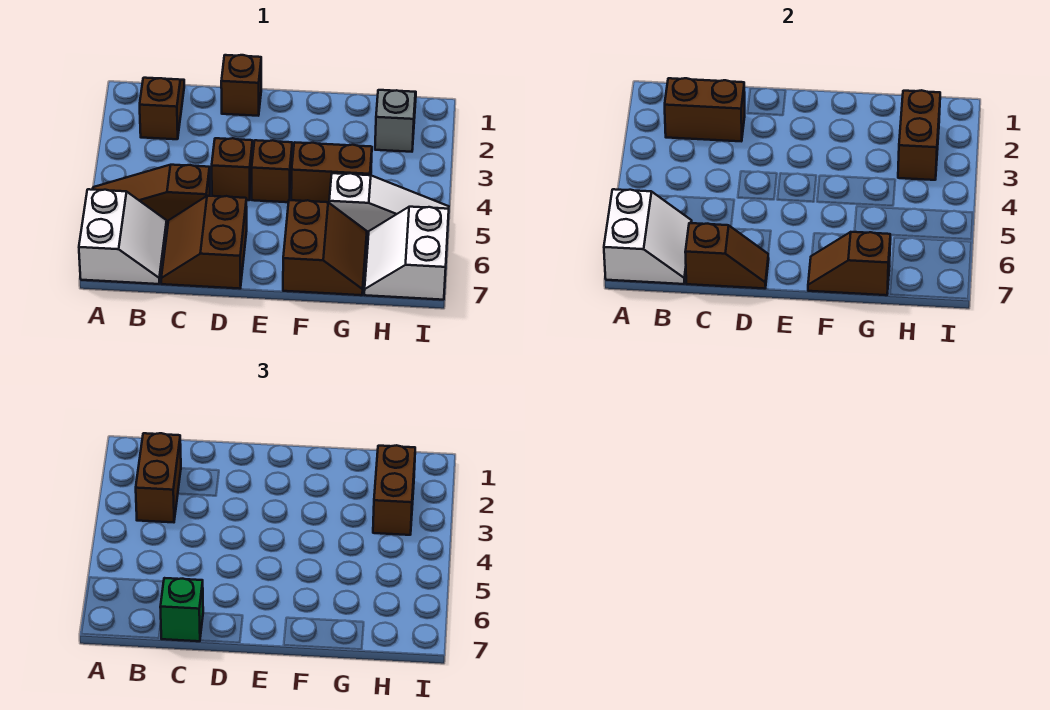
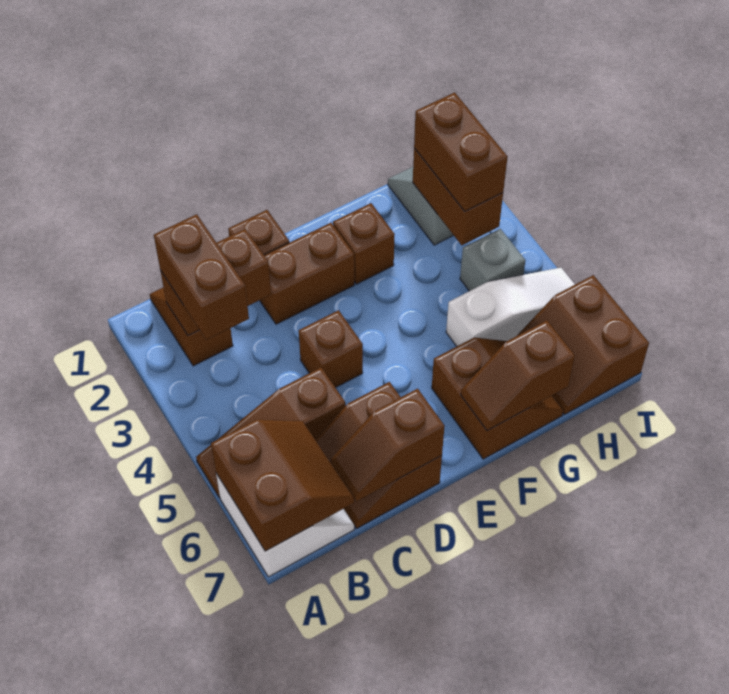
white slope A6:B7 level 2 top A -> brown slope A6:B7 level 2 top A
brown slope C7:D7 level 2 top C -> brown slope C7:D7 level 2 top D
green brick C7 level 3 -> none
brown brick E4 level 1 -> brown brick F2 level 1
brown brick F4:G4 level 1 -> brown brick D2:E2 level 1
none -> grey brick H4 level 1
white slope H6:I7 level 1 top I -> brown slope H6:I7 level 1 top I

